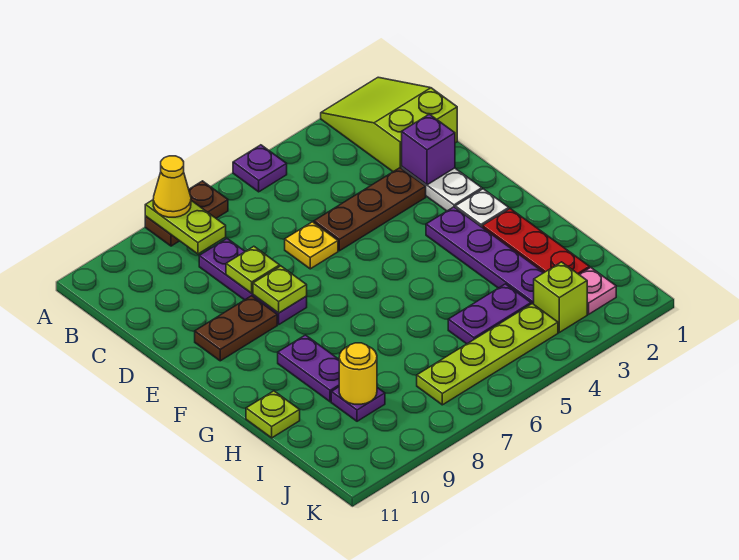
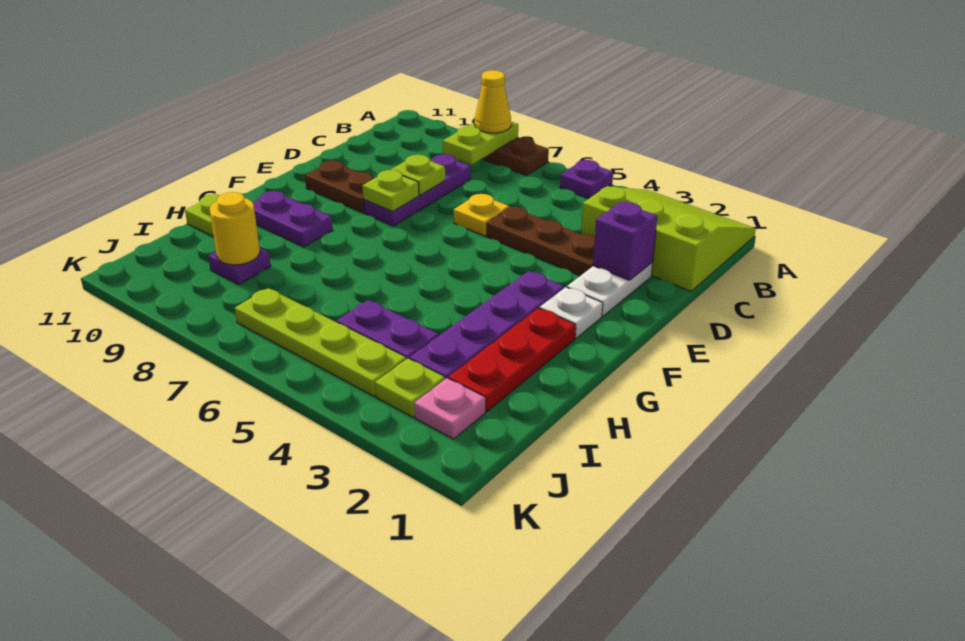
lime slope A1:C2 level 1 top C -> lime slope A1:C3 level 1 top C
purple plate G9:H9 level 1 -> purple plate G9:G10 level 1
lime brick J3 level 1 -> lime plate J3 level 1

